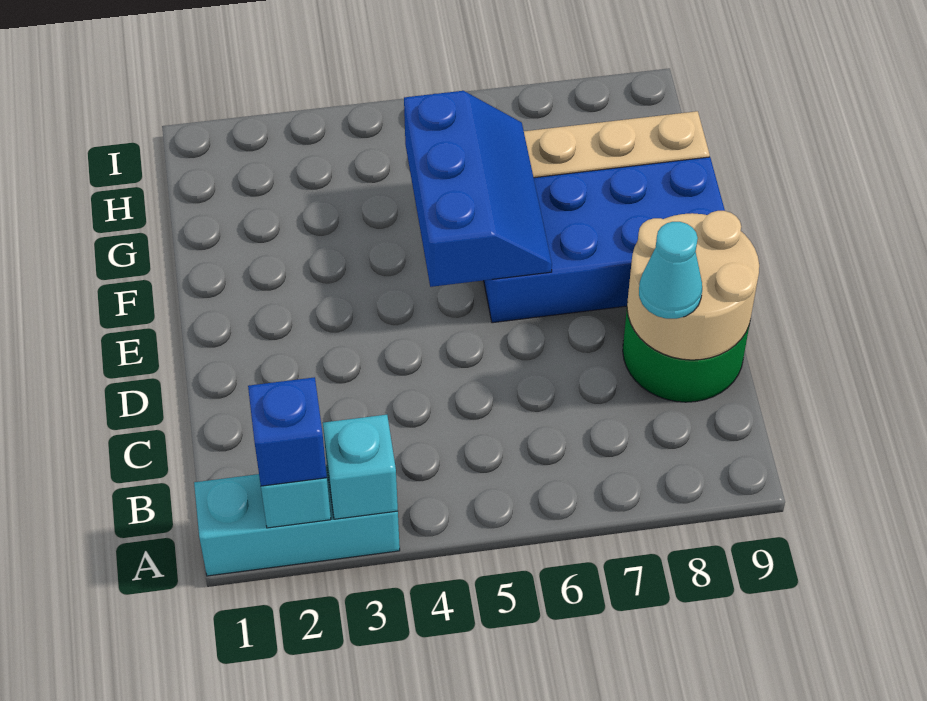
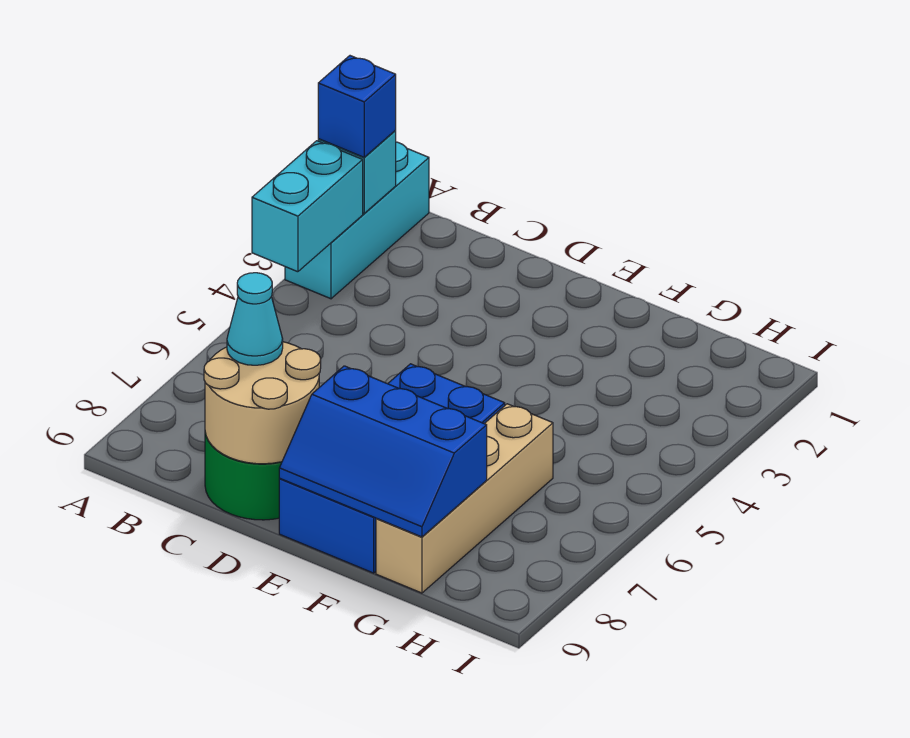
cyan brick A3 level 2 -> cyan brick A3:A4 level 2
blue slope E5:G6 level 2 top 5 -> blue slope E8:G9 level 2 top 8

